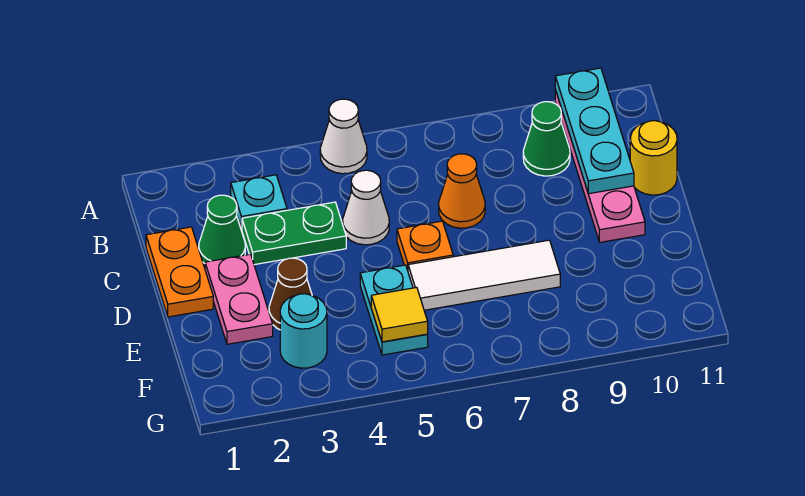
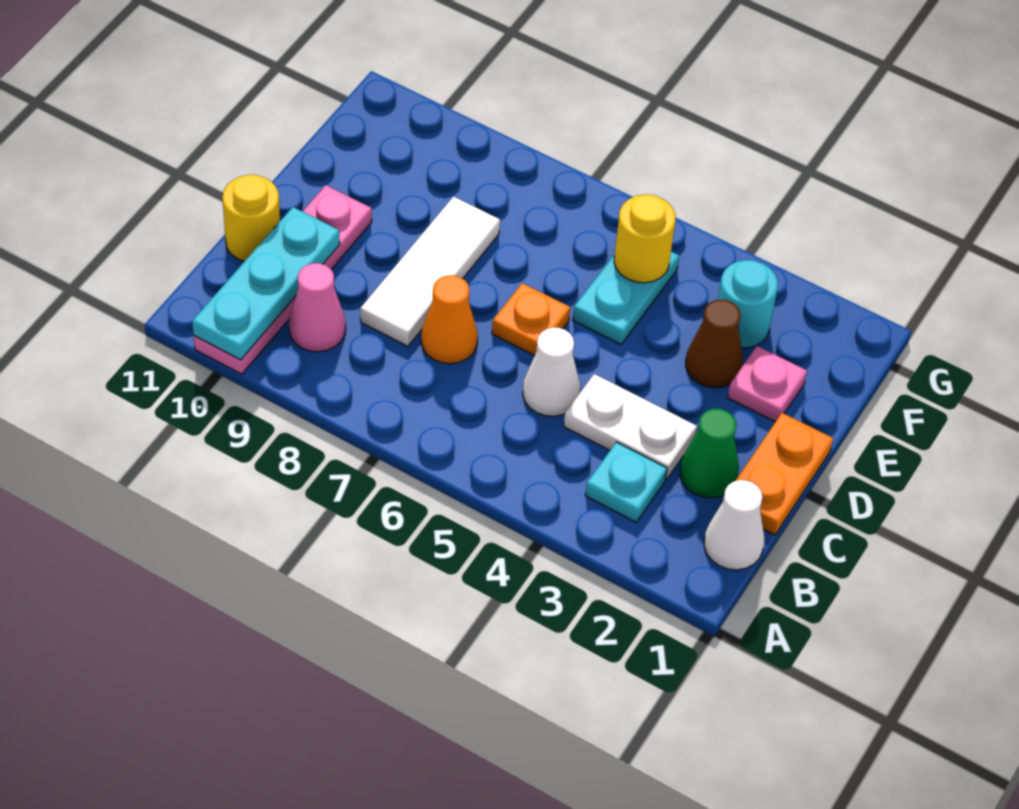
white cone A5 level 1 -> white cone B1 level 1
green cone B9 level 1 -> pink cone B9 level 1
green plate C3:C4 level 1 -> white plate C3:C4 level 1
pink plate D2:E2 level 1 -> pink plate E2 level 1
white tile E6:E8 level 1 -> white tile C8:E8 level 1
yellow tile F5 level 2 -> yellow round brick F5 level 2

